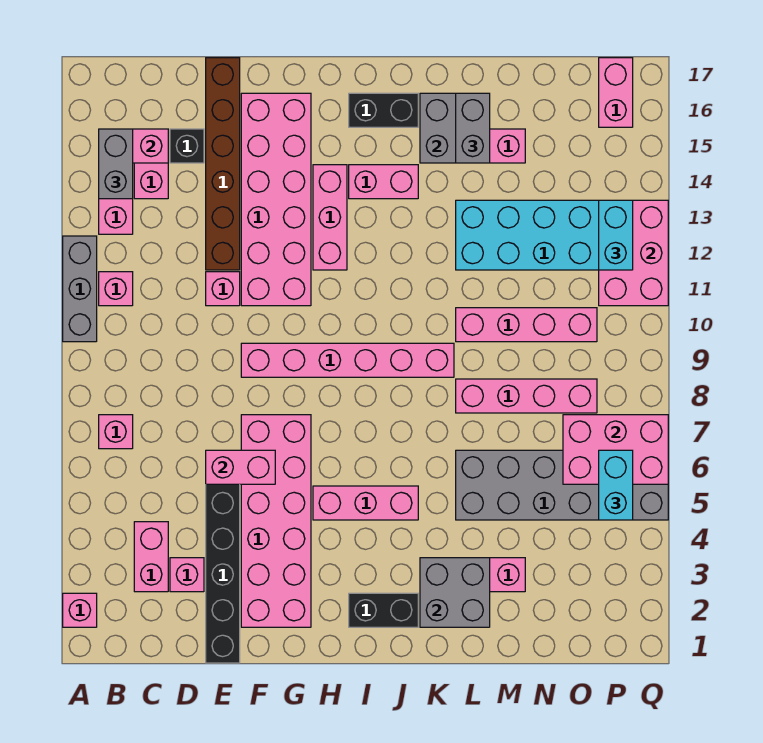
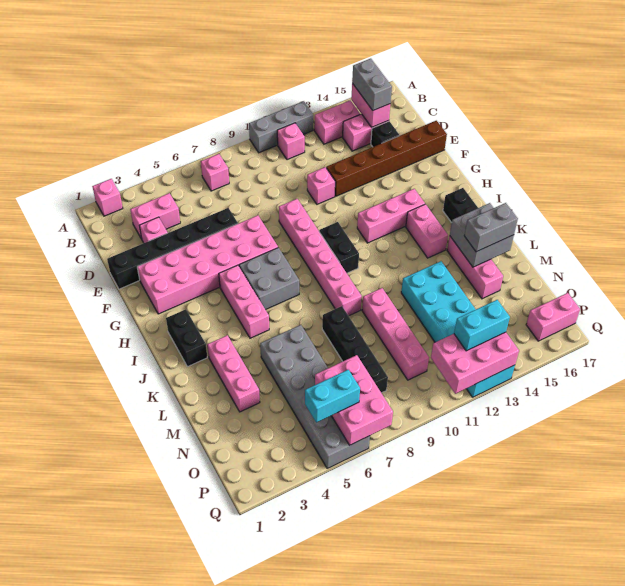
grey brick B14:B15 level 3 -> grey brick B15:C15 level 3
pink brick E6:F6 level 2 -> none
pink brick F11:G16 level 1 -> none
none -> black brick H10:I10 level 1
grey brick K2:L3 level 2 -> grey brick H6:I7 level 1
pink brick L8:O8 level 1 -> black brick L8:O8 level 1

